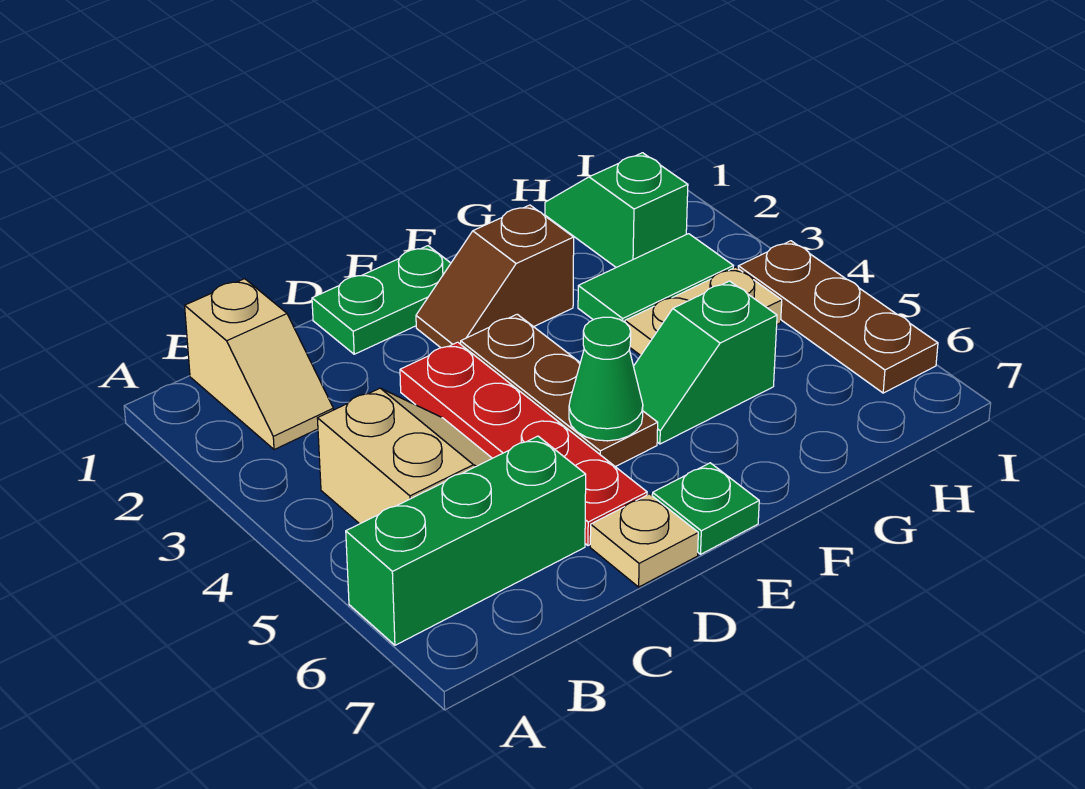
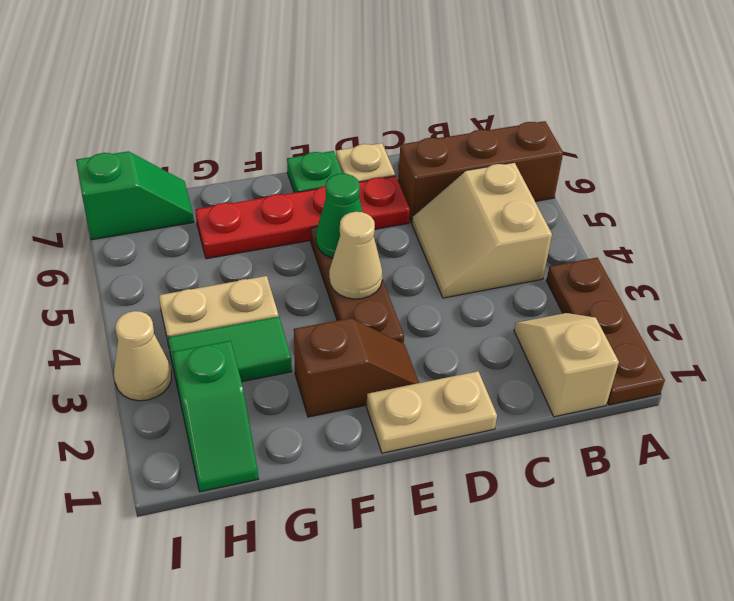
green brick A6:C6 level 1 -> brown brick A6:C6 level 1
green plate D1:E1 level 1 -> tan plate D1:E1 level 1
red plate D3:D6 level 1 -> red plate D6:G6 level 1
none -> tan cone E4 level 2
green slope F5:G5 level 1 top G -> green slope H7:I7 level 1 top I
none -> tan cone I3 level 1
brown plate I4:I6 level 1 -> brown plate A1:A3 level 1

